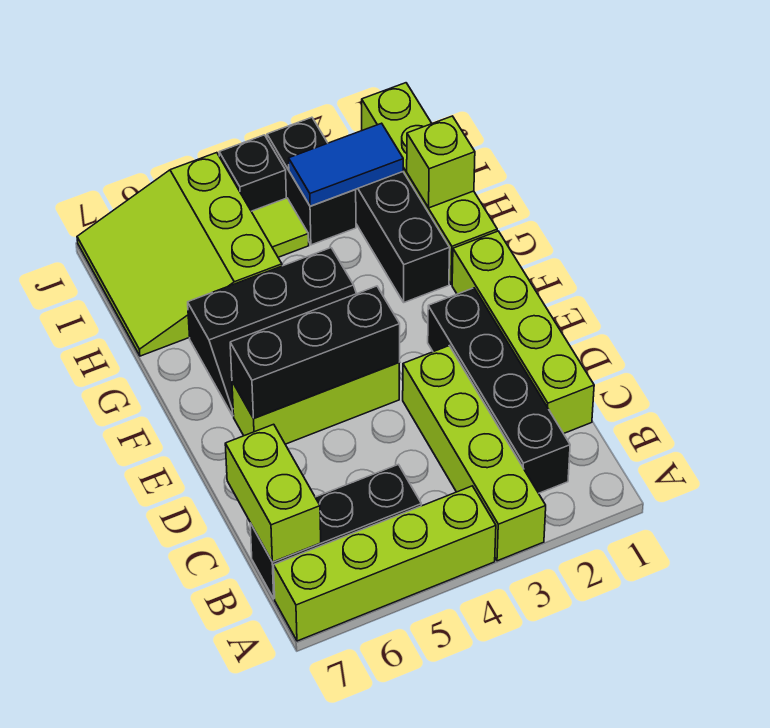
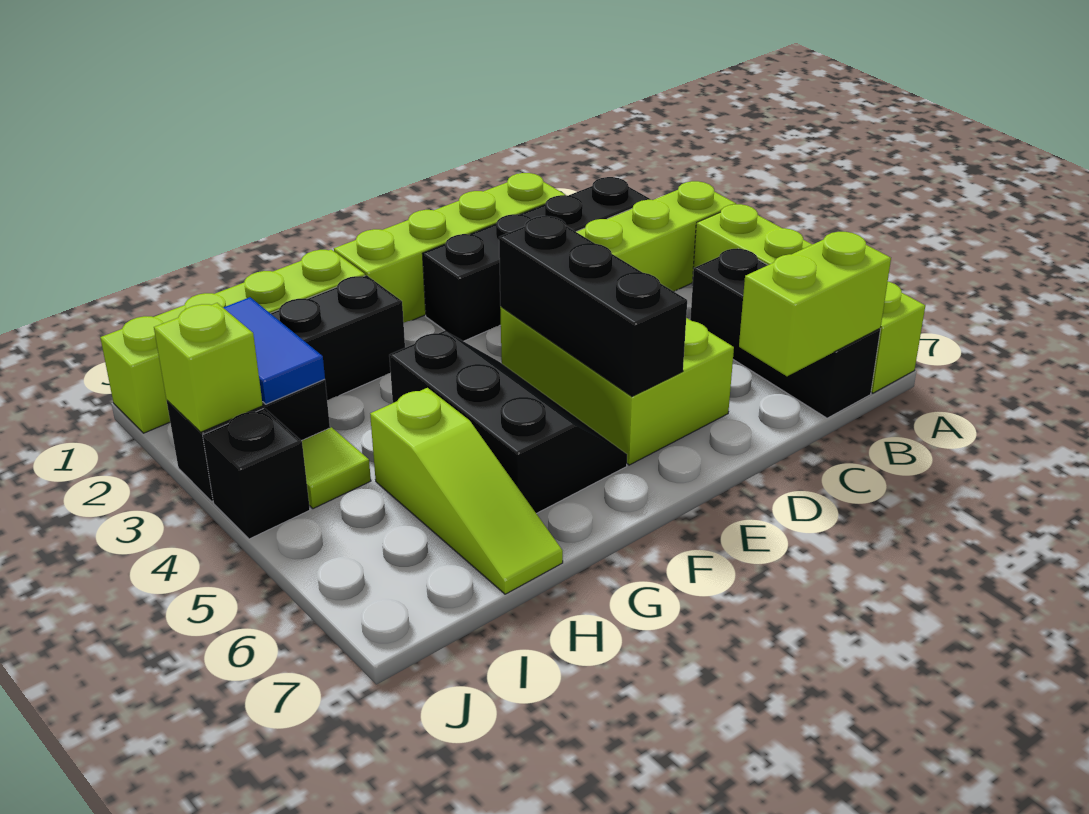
lime brick E4:E6 level 1 -> lime brick D4:E6 level 1
lime brick H1 level 2 -> lime brick J3 level 2
lime slope H5:J7 level 1 top 5 -> lime slope H5:H7 level 1 top 5

